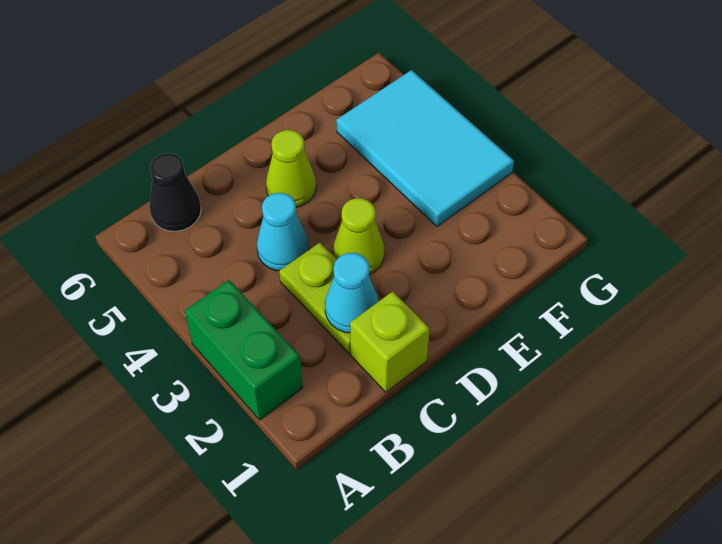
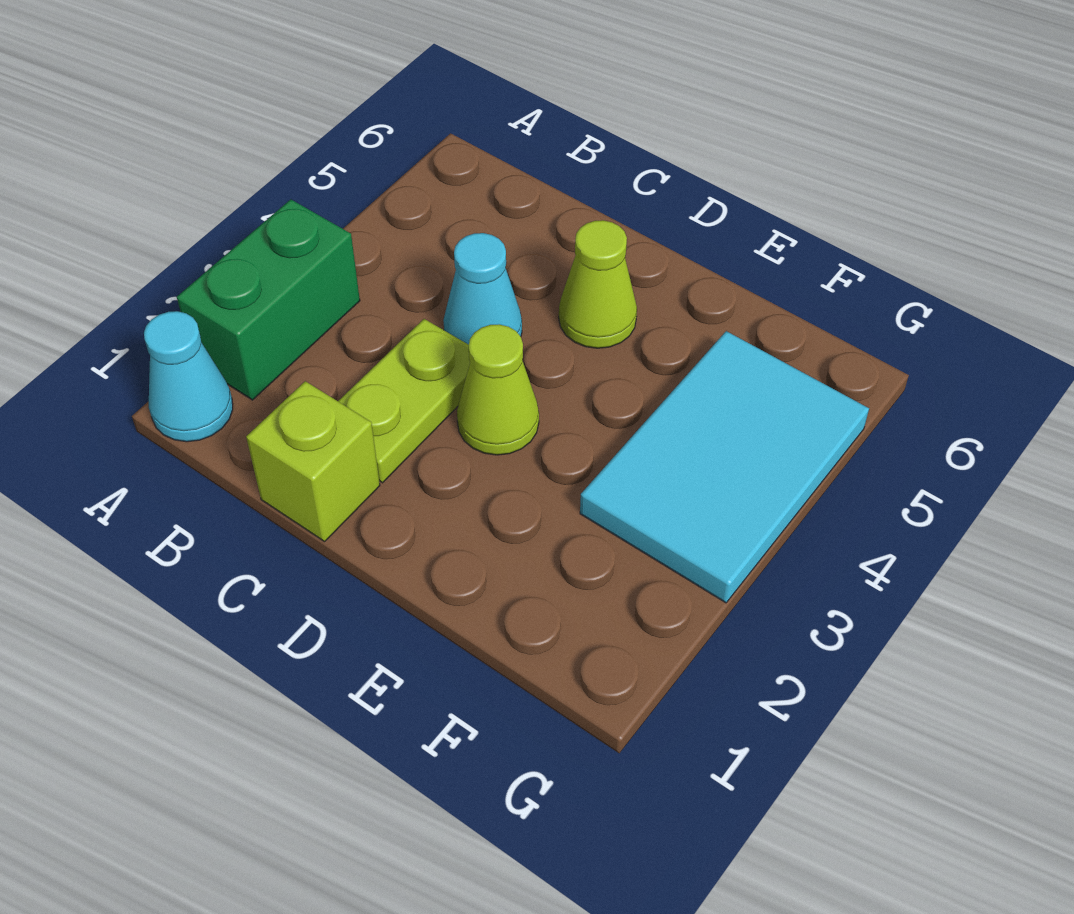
black cone B6 level 1 -> none
cyan cone C2 level 2 -> cyan cone A1 level 1

